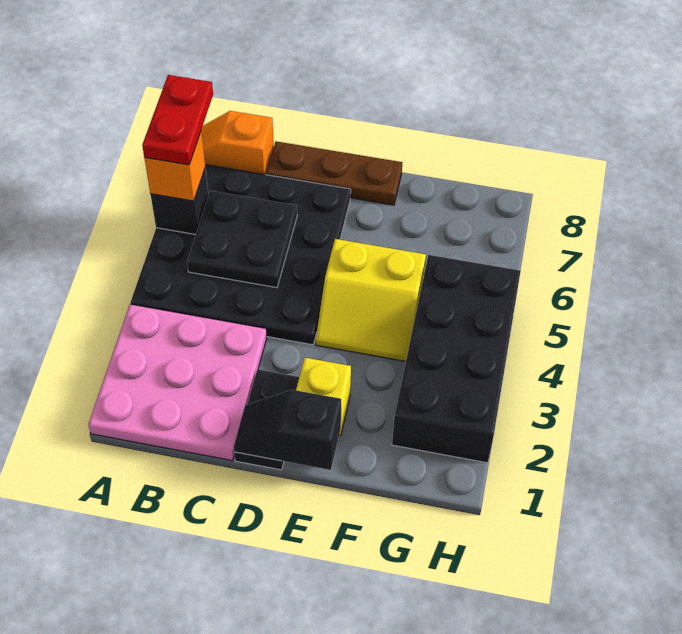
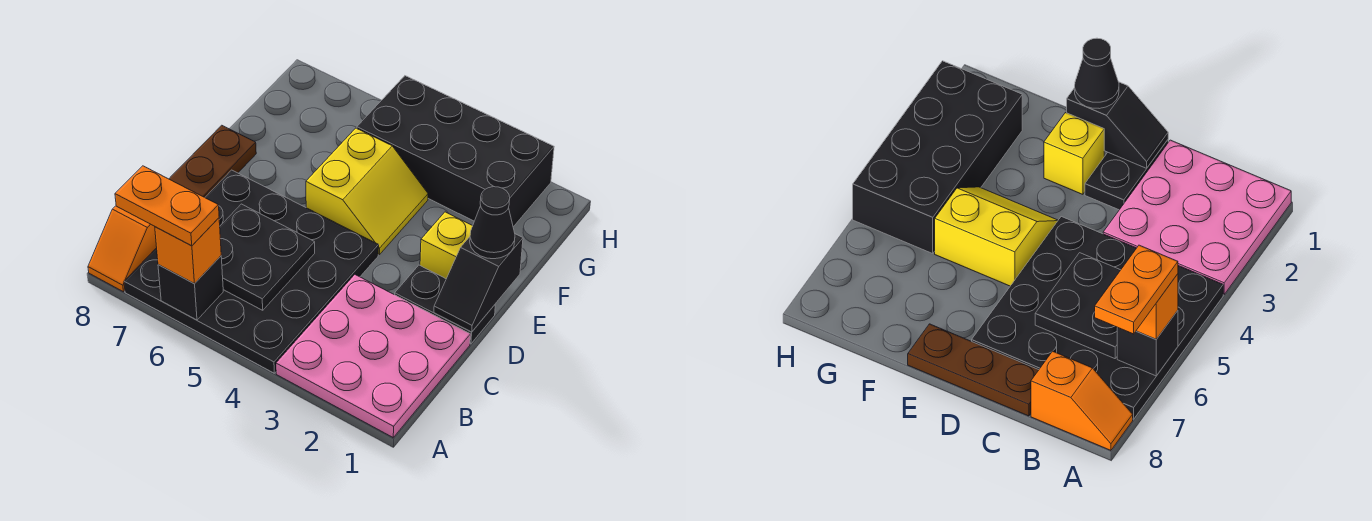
red plate A6:A7 level 4 -> orange plate A6:A7 level 4
none -> black cone E1 level 3

